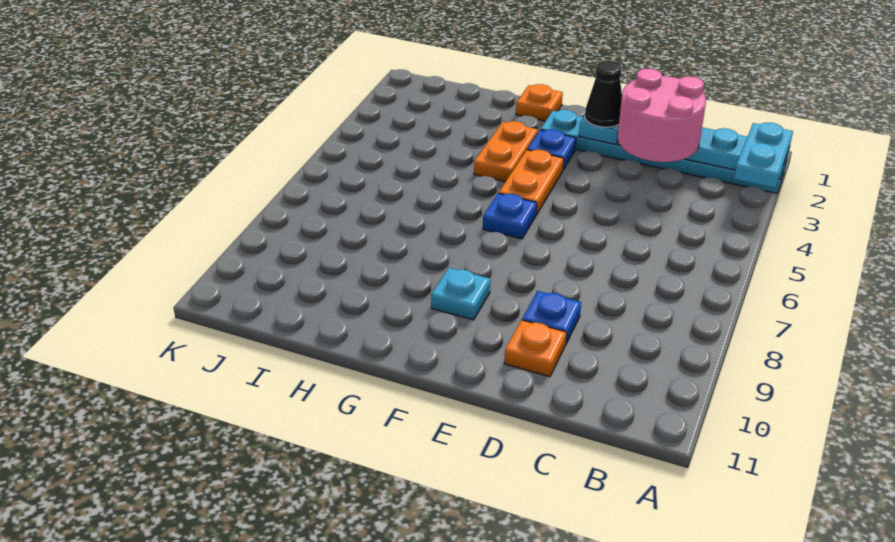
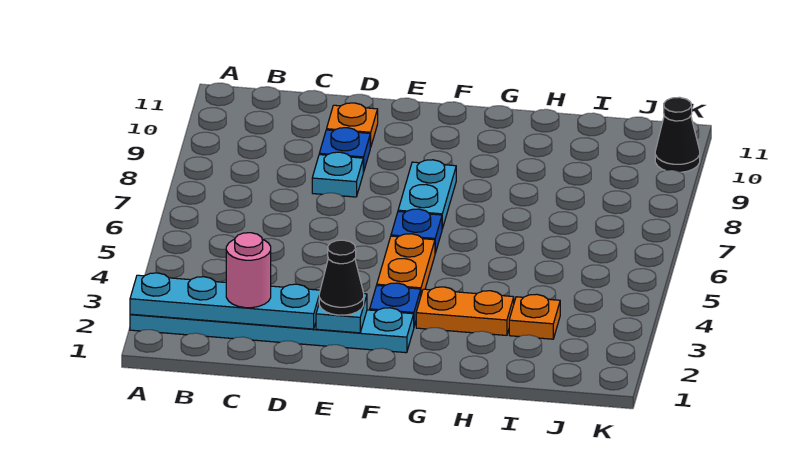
cyan plate A2:A3 level 3 -> cyan plate F7:F8 level 1
pink round brick C2:D3 level 3 -> pink round brick C2 level 3
cyan plate F9 level 1 -> cyan plate D8 level 1
orange plate G1 level 1 -> orange plate I3 level 1
orange plate G3:G4 level 1 -> orange plate G3:H3 level 1
none -> black cone K10 level 1

